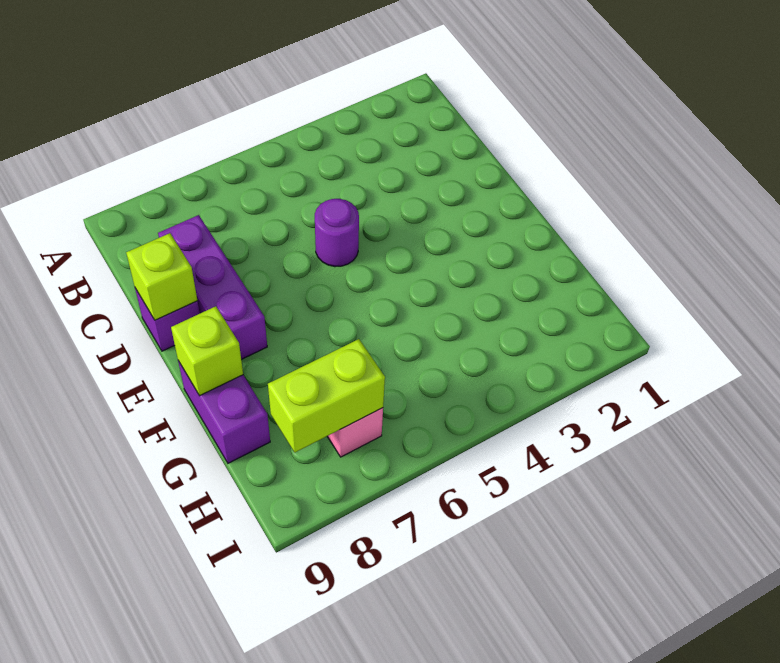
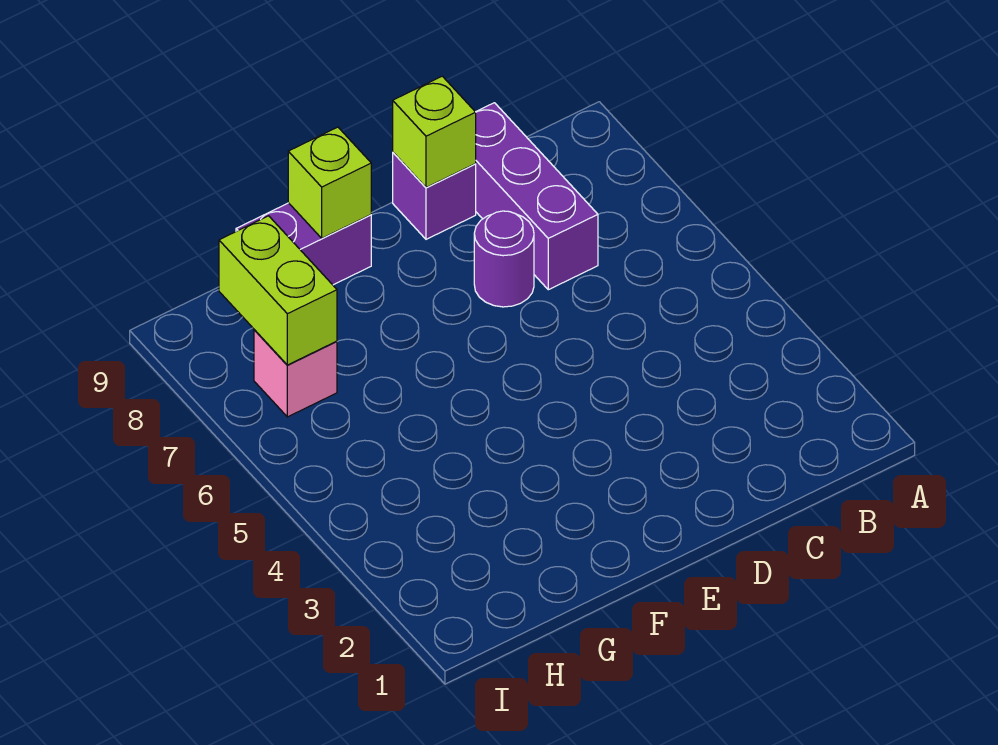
purple brick C8:E8 level 1 -> purple brick C7:C9 level 1
purple round brick D5 level 1 -> purple round brick D7 level 1

